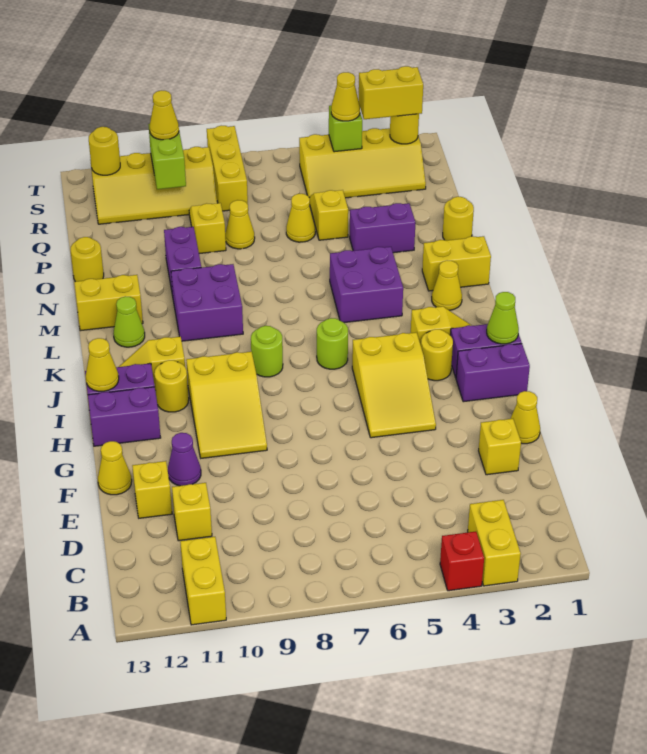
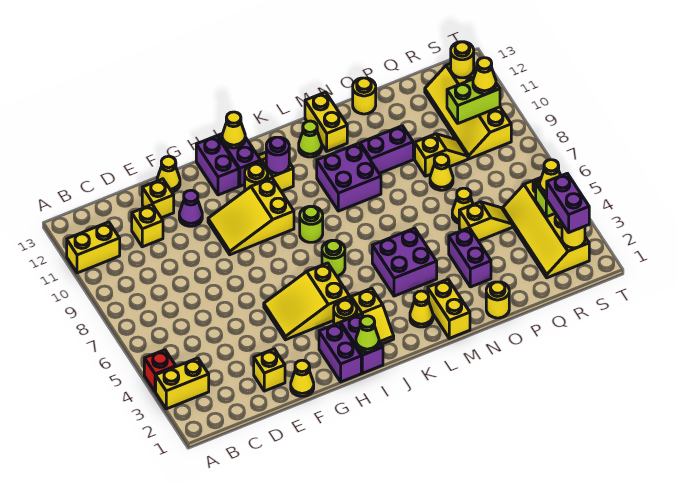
none -> purple round brick J11 level 2
yellow brick R8:T8 level 1 -> none
yellow brick S2:S3 level 3 -> purple brick S2:S3 level 3

